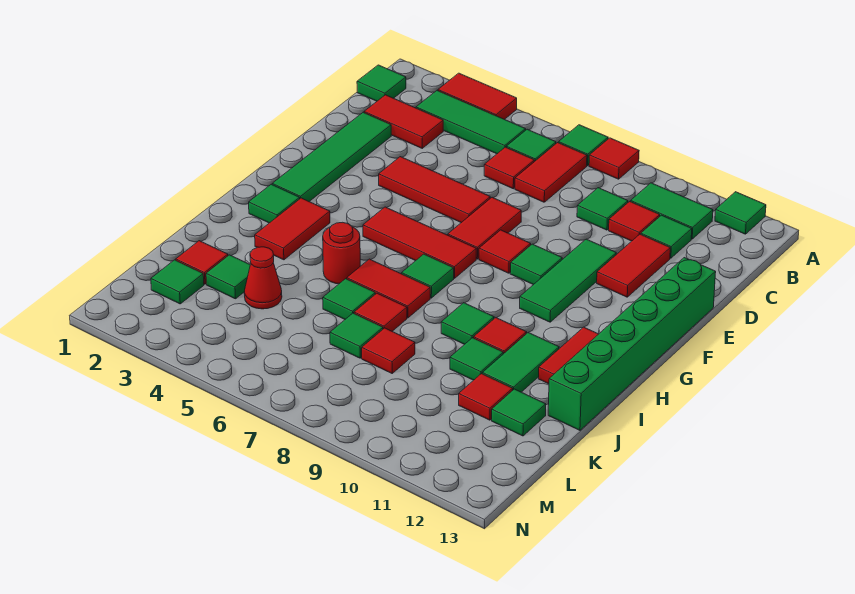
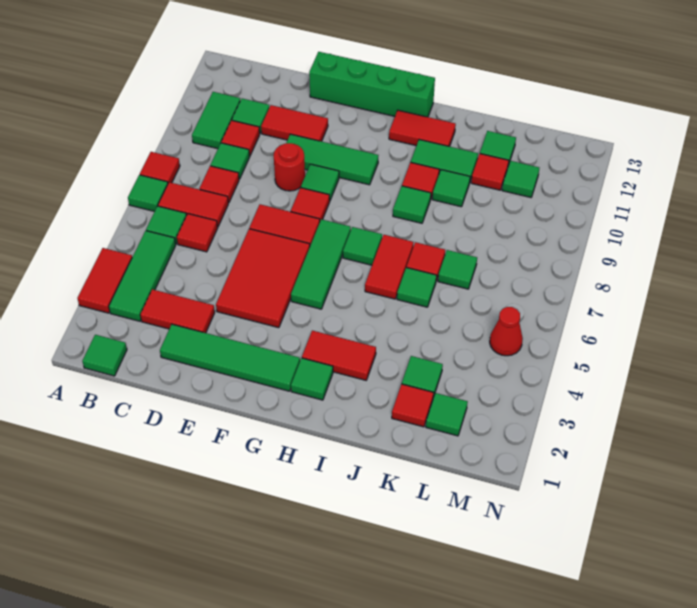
green tile A12 level 1 -> green tile L11 level 1
red tile C2:C3 level 1 -> red tile C3:D3 level 1
red tile E4:E6 level 1 -> red tile E4:F6 level 1
green brick E13:J13 level 1 -> green brick E13:H13 level 1
red tile G5:G7 level 1 -> green tile G5:G7 level 1
red round brick I5 level 1 -> red round brick E9 level 1
red cone K4 level 1 -> red cone M5 level 1
red tile K8 level 1 -> red tile C8 level 1

